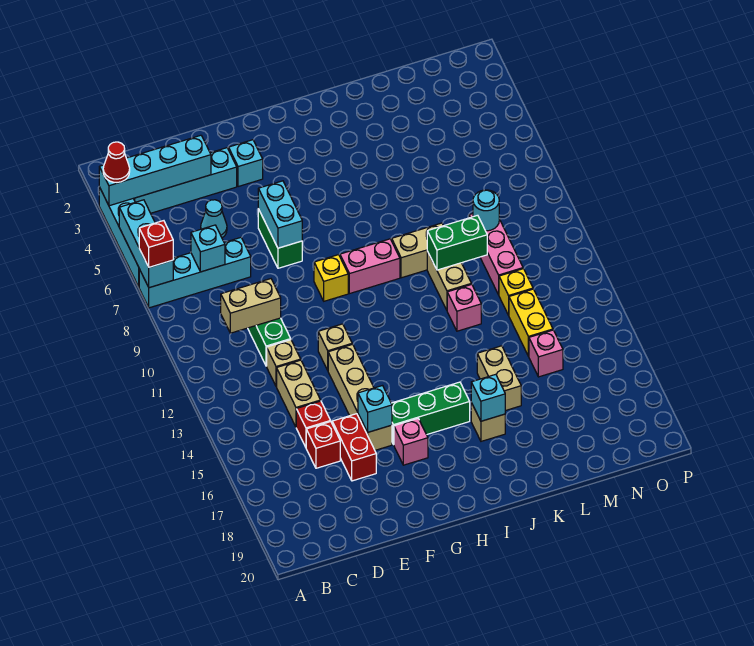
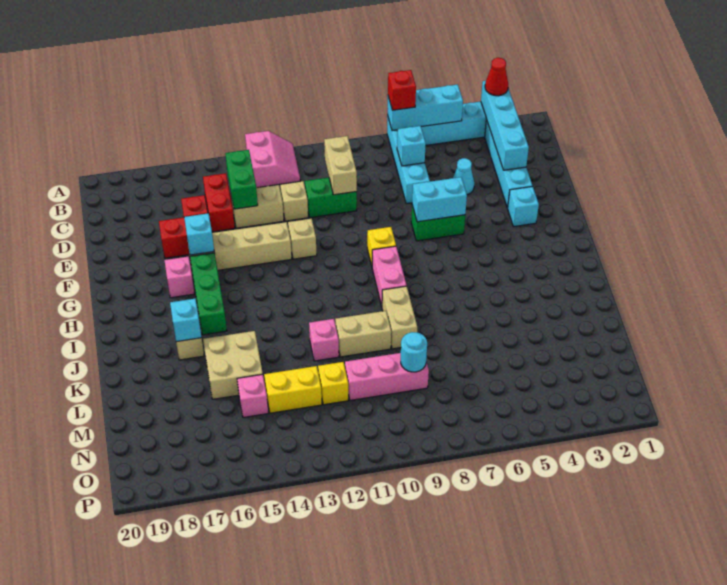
none -> pink slope A12:B13 level 1 top 13
red brick D15 level 1 -> red brick C15:D15 level 1
green brick K10:L10 level 2 -> green brick C14:D14 level 2
tan brick K15:K16 level 1 -> tan brick K15:L16 level 1

